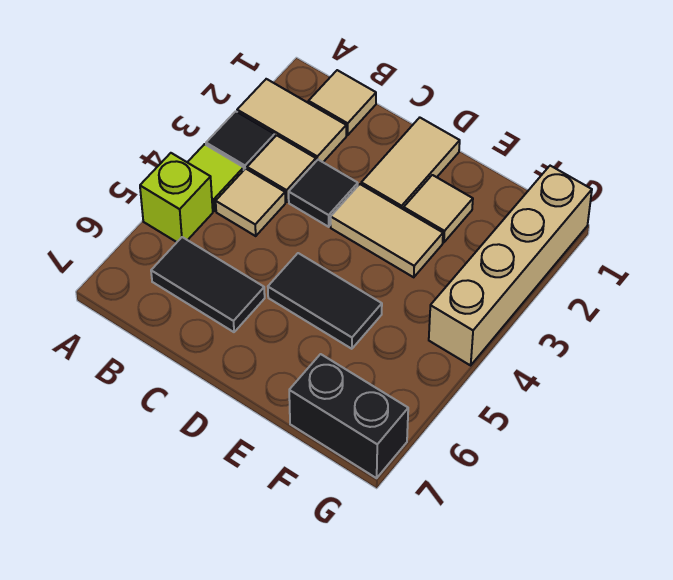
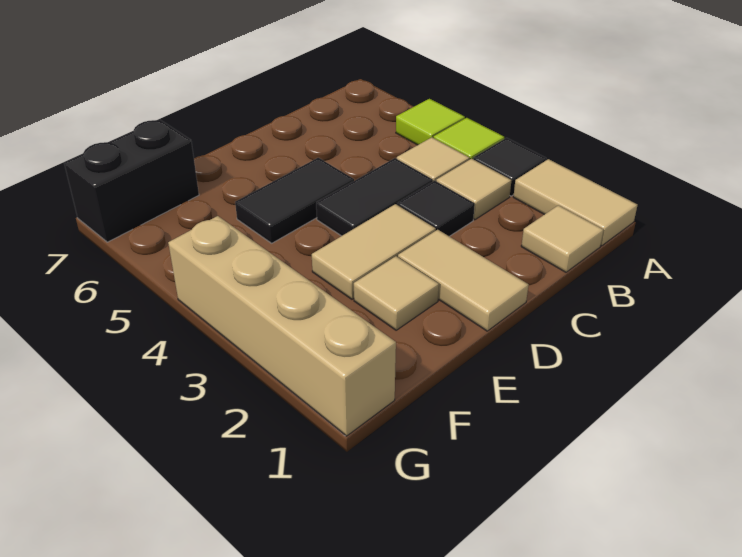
tan tile A2:B2 level 1 -> tan tile A1:A2 level 1
lime brick A5 level 1 -> lime tile A5 level 1
black tile B6:C6 level 1 -> black tile C4:D4 level 1

